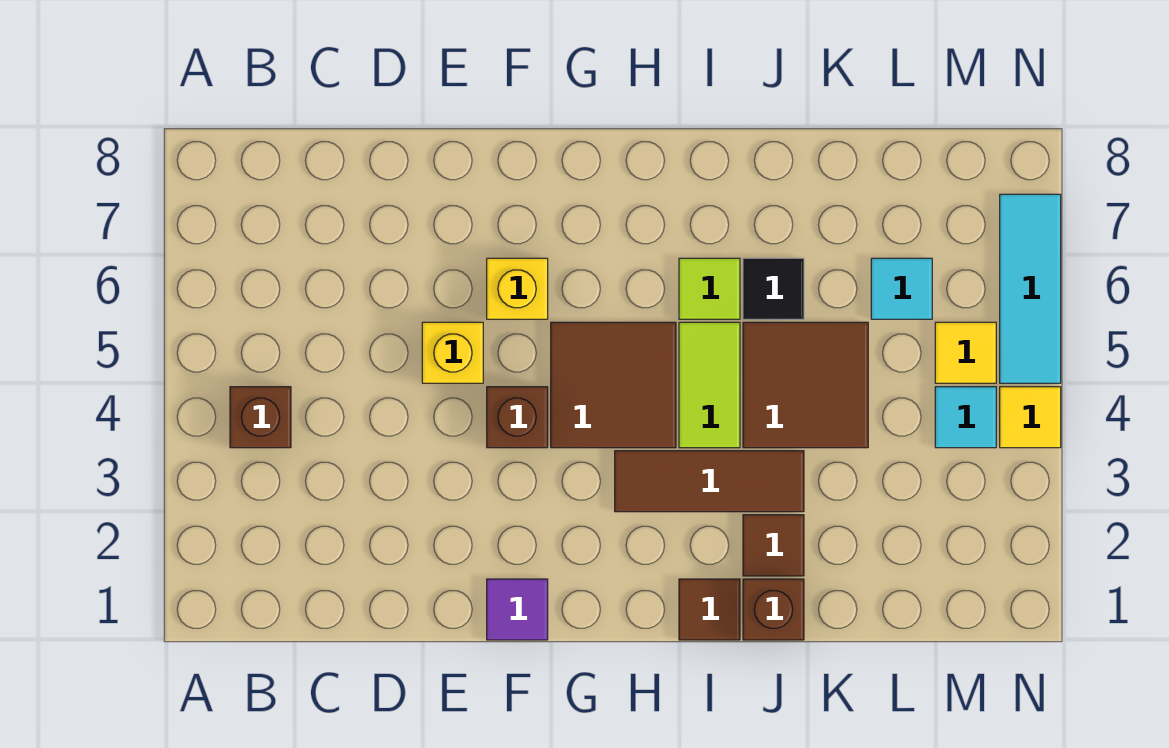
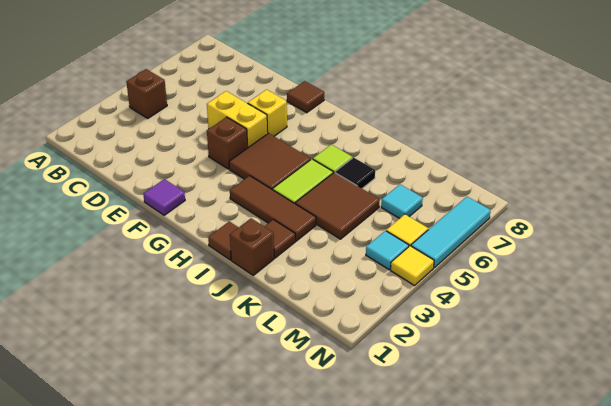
yellow brick E5 level 1 -> yellow brick E5:F5 level 1
none -> brown tile F8 level 1

